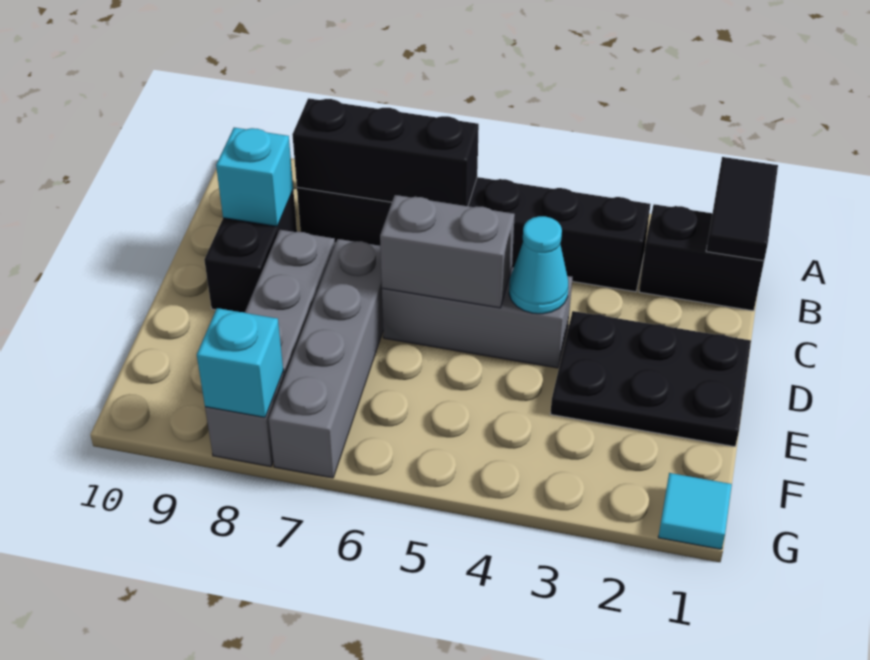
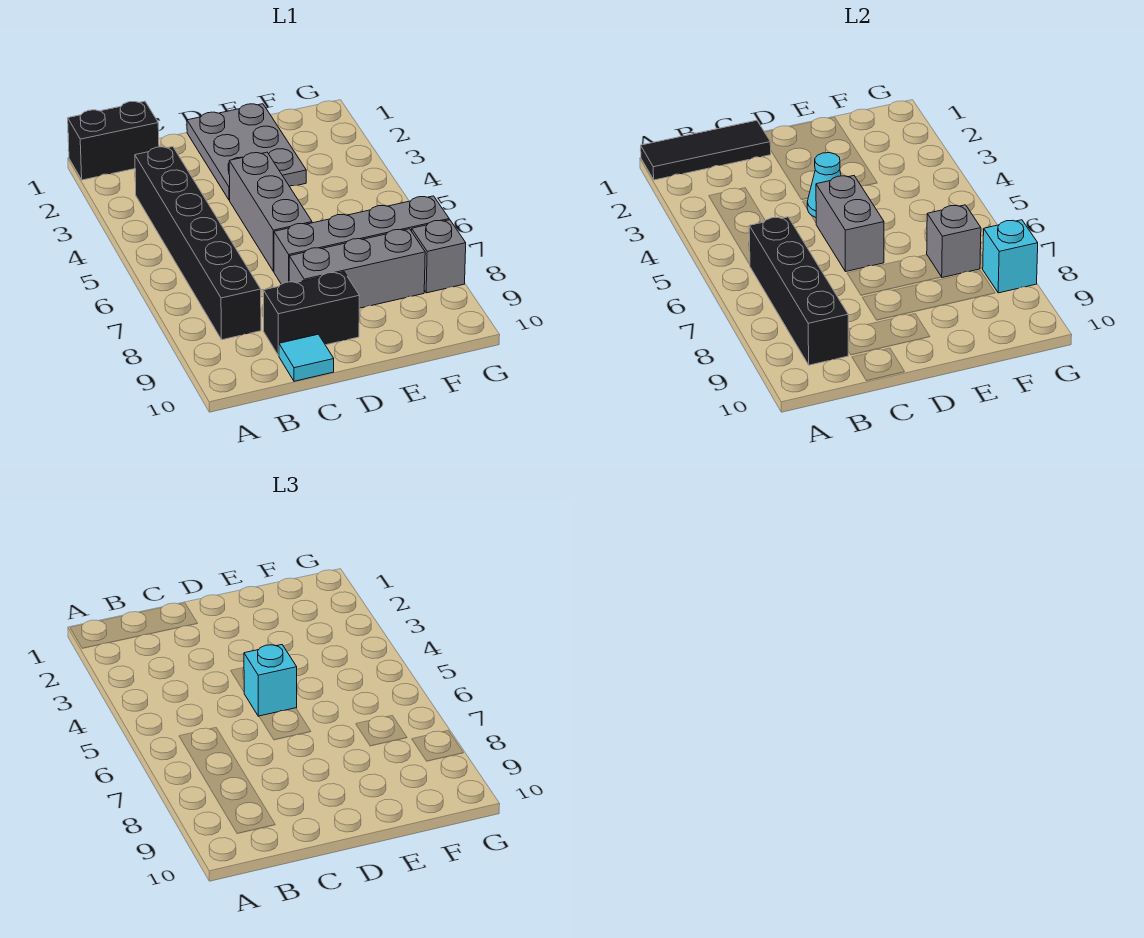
black tile A1:B1 level 2 -> black tile A1:C1 level 2
black brick B1:B2 level 1 -> black brick A1:B1 level 1
black brick B6:B8 level 2 -> black brick B6:B9 level 2
cyan brick C9 level 2 -> cyan brick D5 level 3
black plate D1:E3 level 1 -> grey plate D1:E3 level 1
none -> grey brick F7 level 2
cyan tile G1 level 1 -> cyan tile C10 level 1

